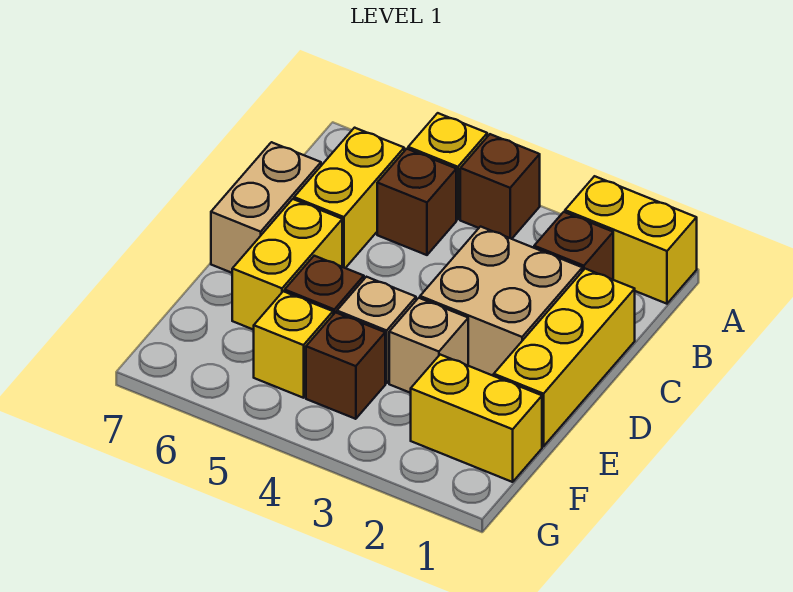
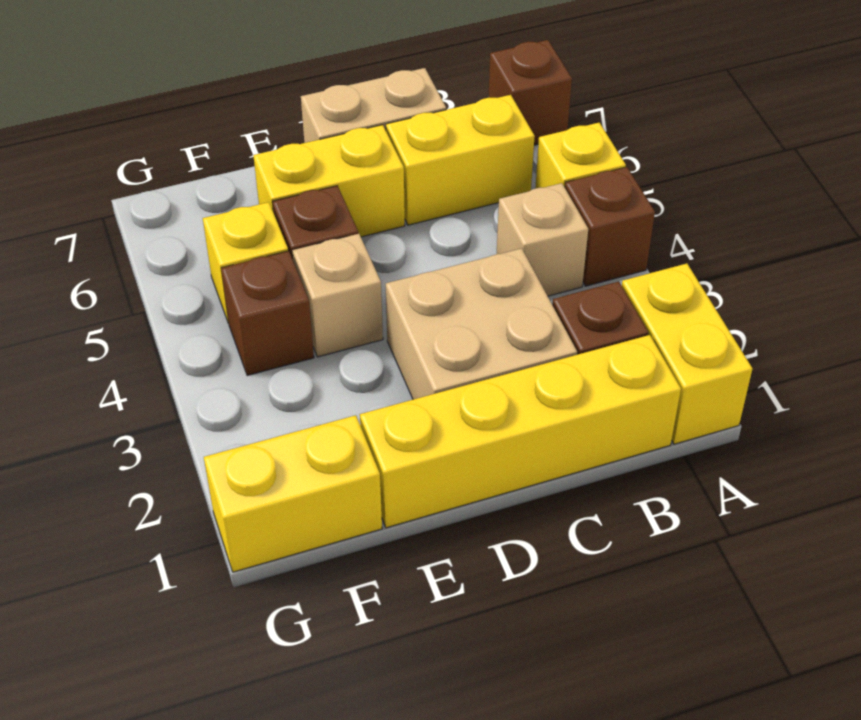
brown brick B5 level 1 -> brown brick A7 level 1
yellow brick C1:E1 level 1 -> yellow brick B1:E1 level 1
tan brick E3 level 1 -> tan brick B4 level 1
yellow brick F1:F2 level 1 -> yellow brick F1:G1 level 1

